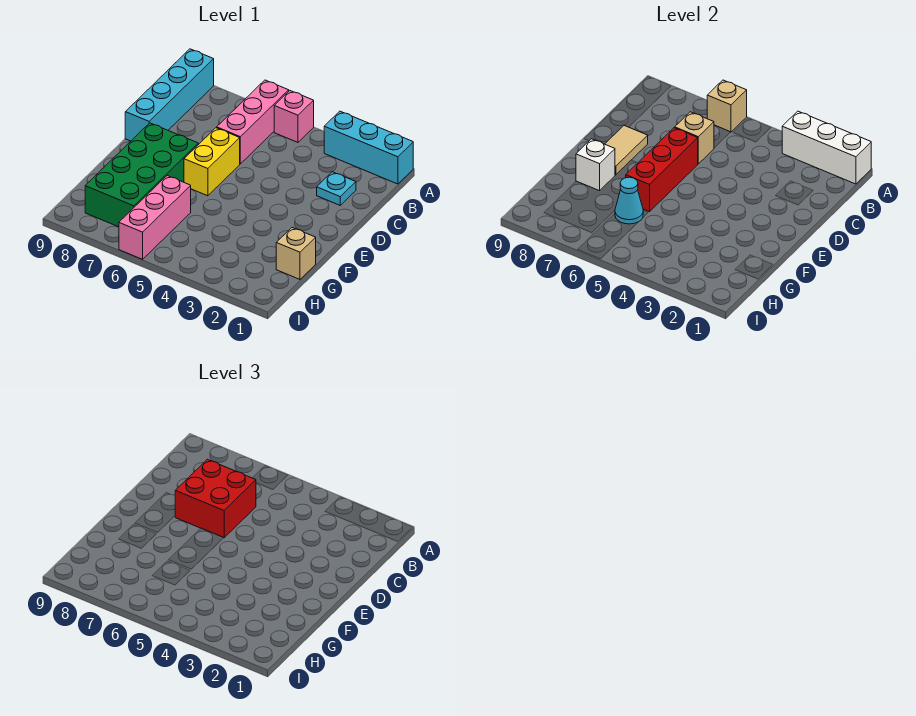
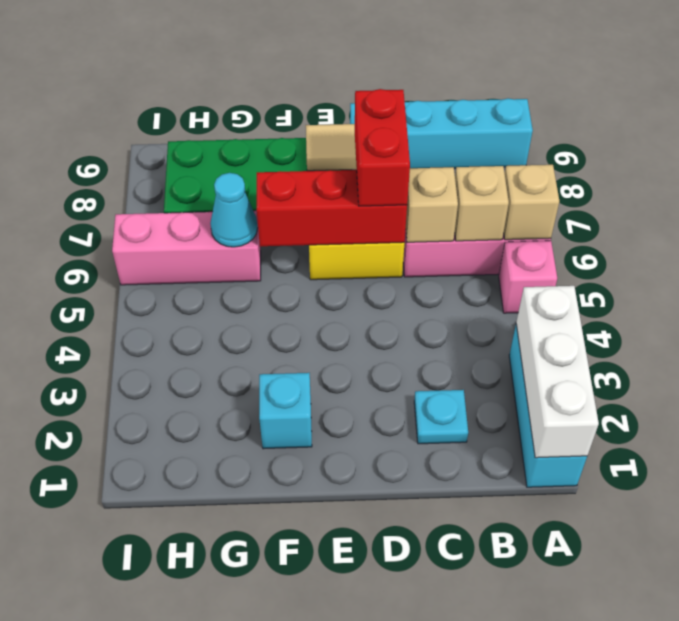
red brick C6:D7 level 3 -> red brick D6:D7 level 3
none -> cyan brick F2 level 1
white brick F8 level 2 -> none
tan brick G1 level 1 -> tan brick B6 level 2

